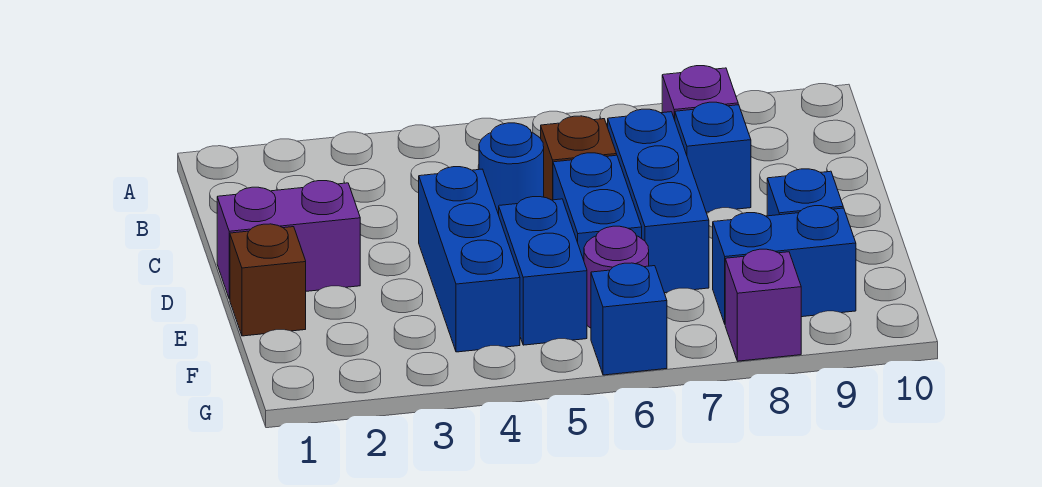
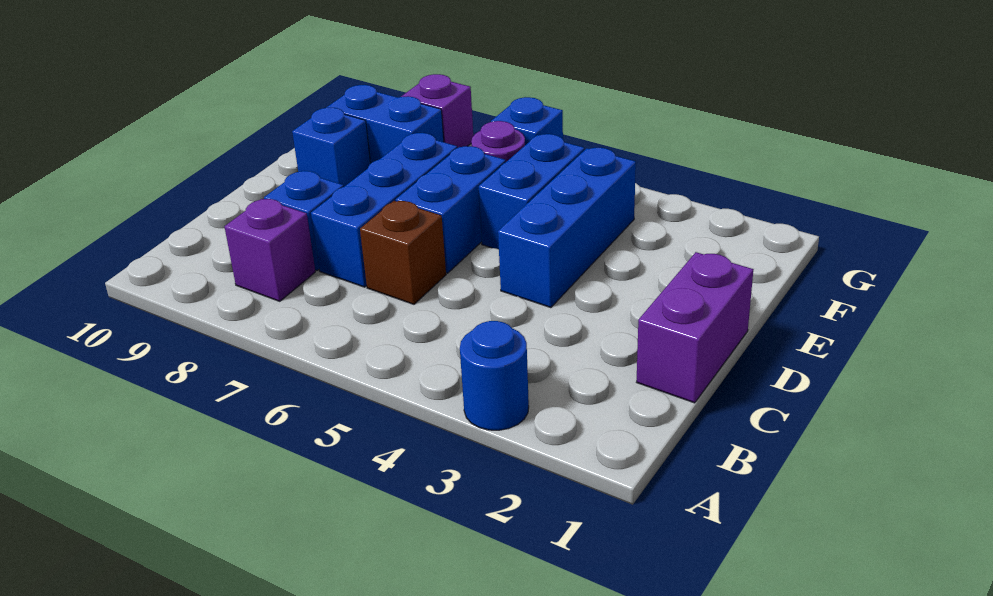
blue round brick C5 level 1 -> blue round brick A3 level 1
purple brick D1:D2 level 1 -> purple brick C1:D1 level 1
brown brick E1 level 1 -> none

